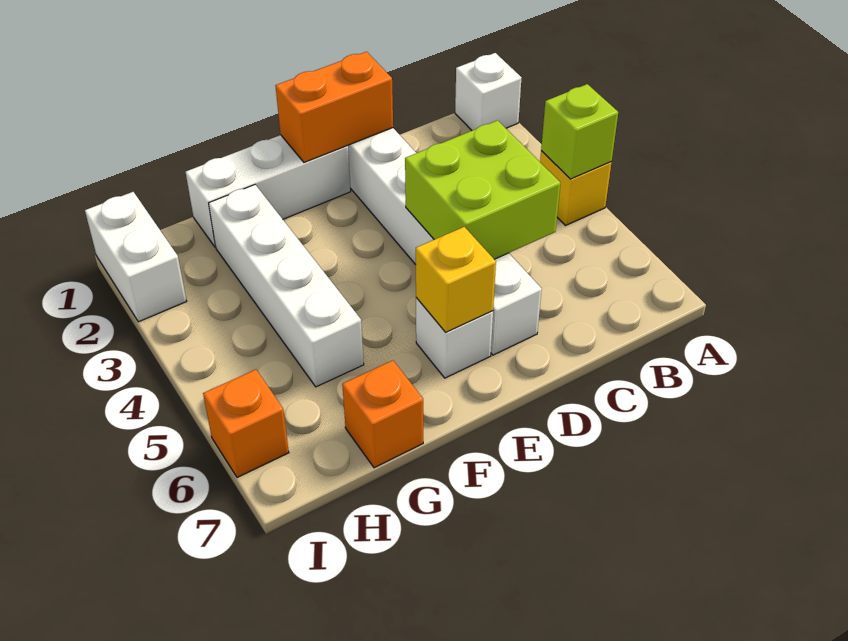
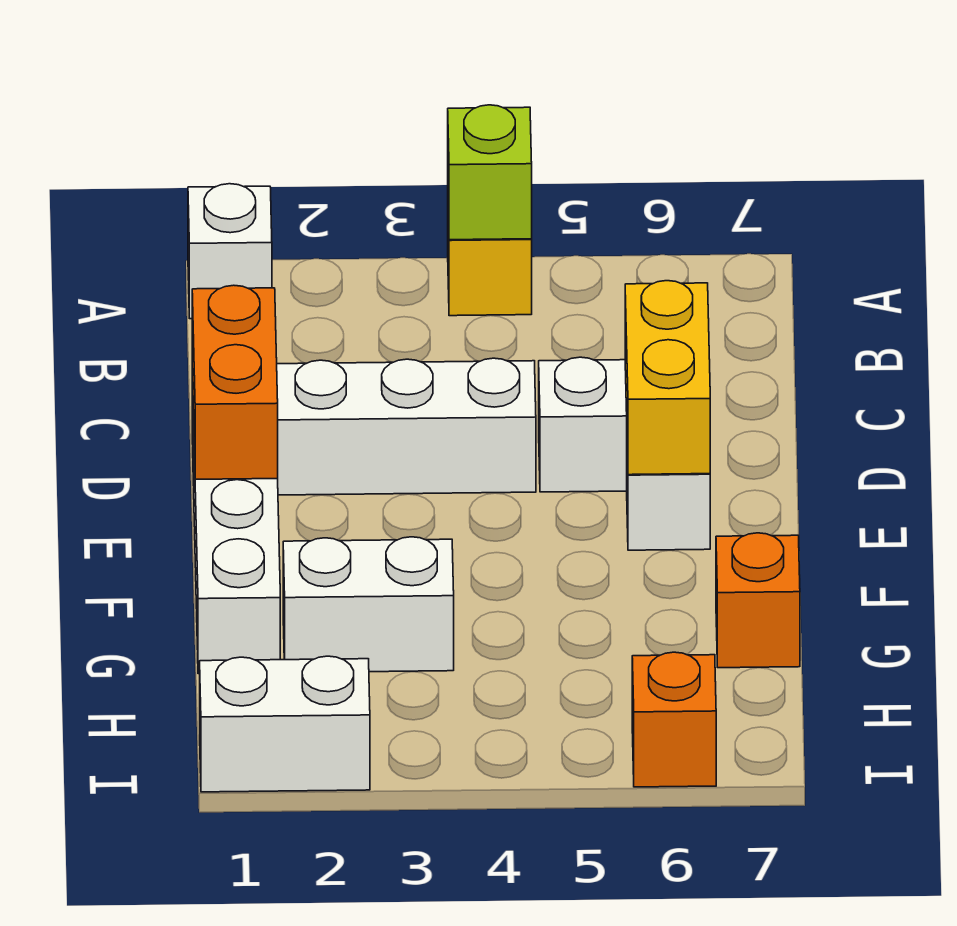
lime brick C4:D5 level 2 -> none
yellow brick E6 level 2 -> yellow brick D6:E6 level 2
white brick G2:G5 level 1 -> white brick G2:G3 level 1

